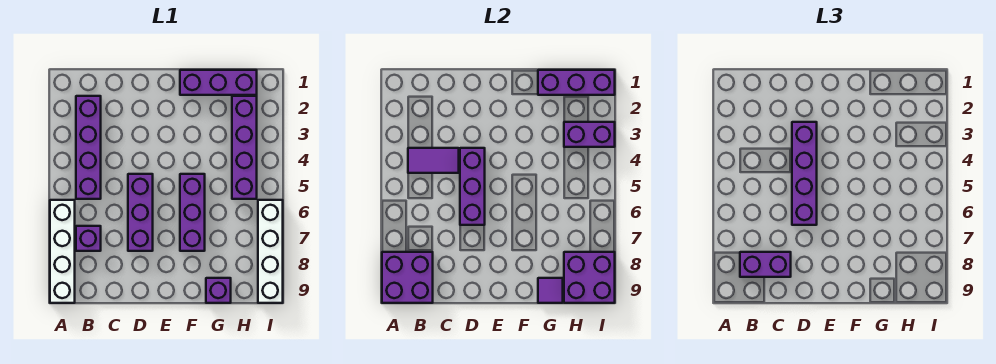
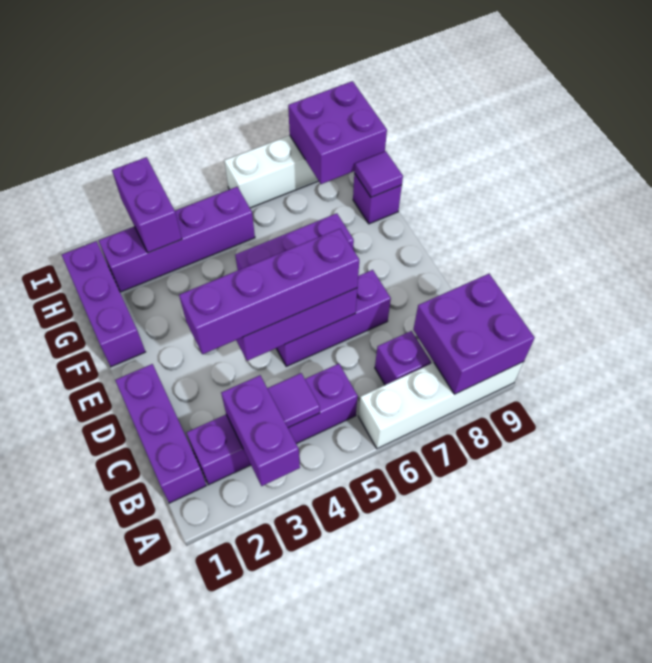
purple tile B4:C4 level 2 -> purple tile B4 level 2
purple brick B8:C8 level 3 -> purple brick A3:B3 level 2
purple brick G1:I1 level 2 -> purple brick B1:D1 level 1

